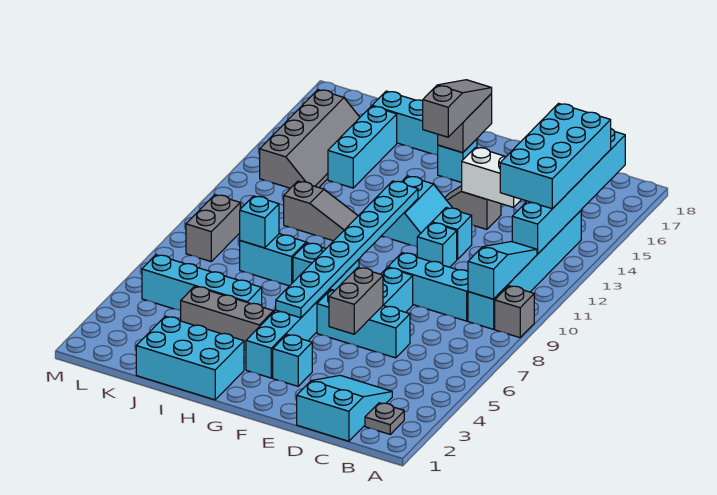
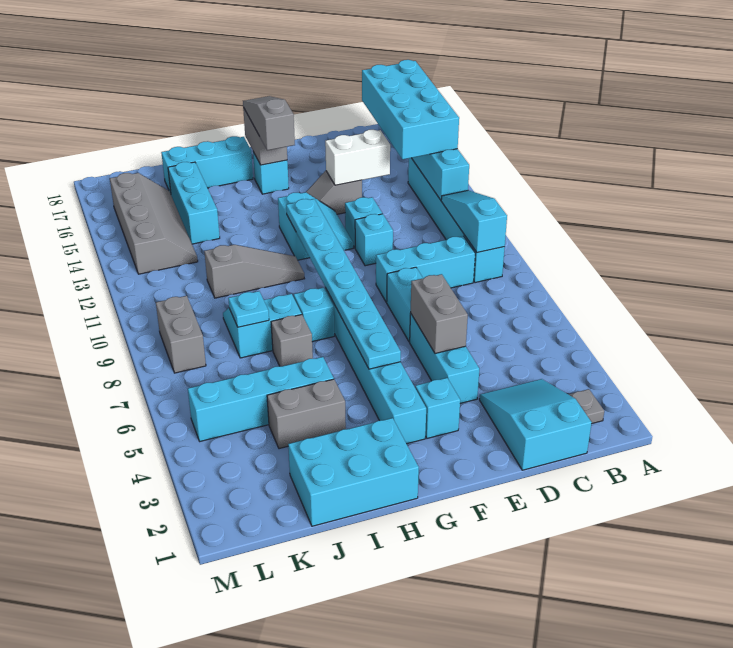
grey brick A9 level 1 -> grey brick I7 level 1
cyan brick D6:F6 level 1 -> cyan brick E4:E6 level 1
grey brick H4:J4 level 1 -> grey brick I4:J4 level 1
cyan brick J8 level 2 -> cyan plate J8 level 2

